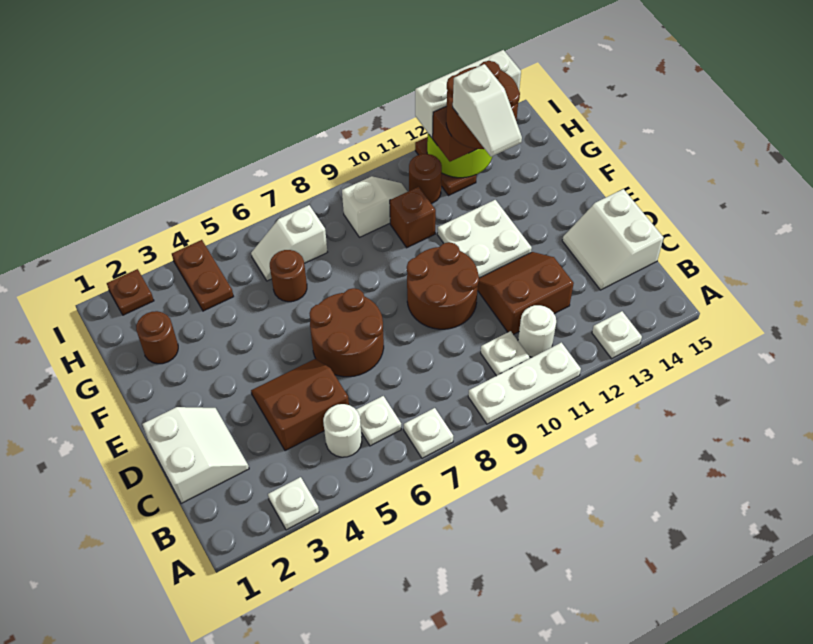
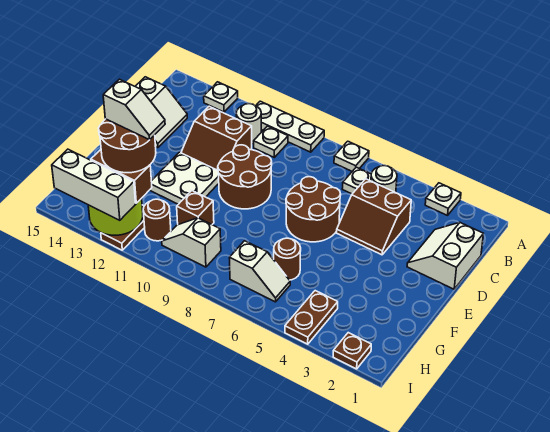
white slope F12:G12 level 5 top G -> white slope G12:G13 level 5 top 13
brown round brick G2 level 1 -> none

